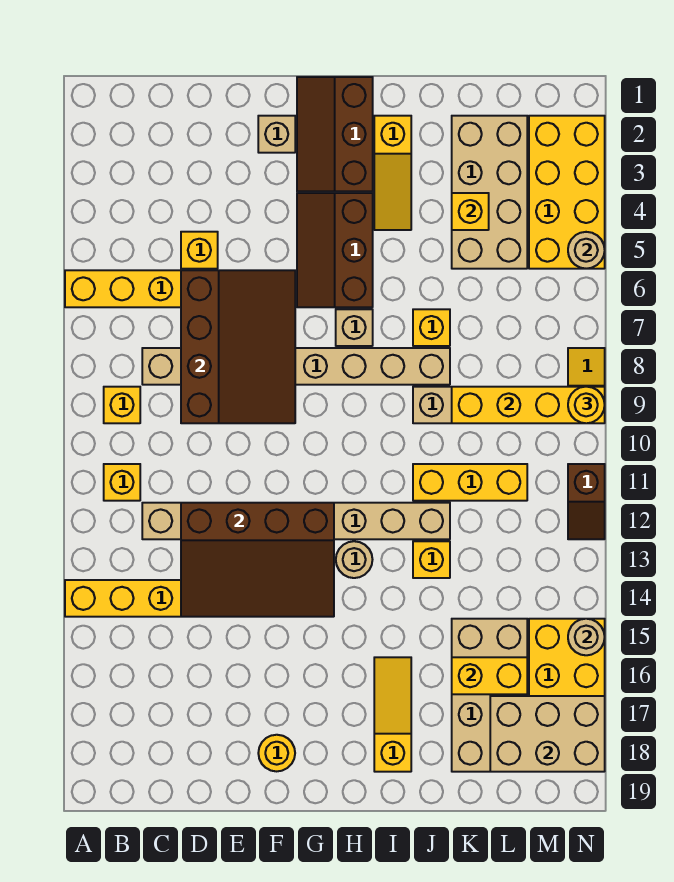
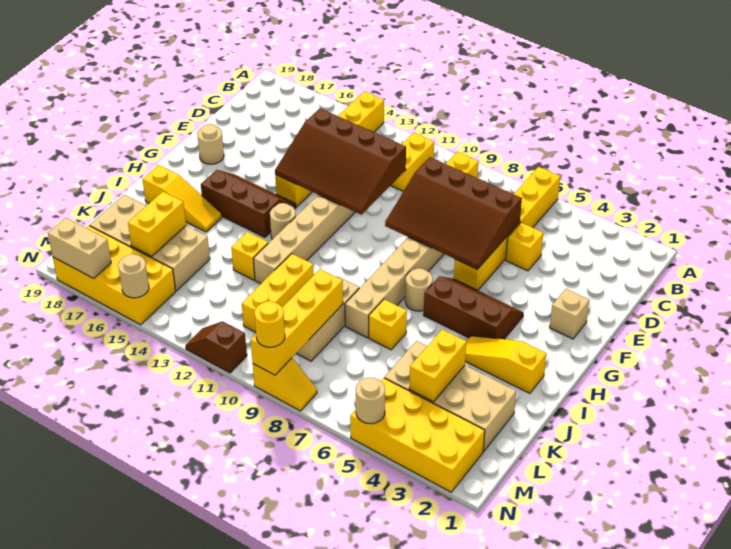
yellow brick B11 level 1 -> yellow brick B11:C11 level 1
brown slope D12:G14 level 2 top 12 -> brown slope D11:F14 level 2 top D
yellow round brick F18 level 1 -> tan round brick F18 level 1
brown slope G1:H3 level 1 top H -> brown slope G14:H16 level 1 top H
tan brick H7 level 1 -> tan round brick H7 level 1
yellow brick K4 level 2 -> yellow brick K4:L4 level 2
tan brick L17:N18 level 2 -> tan brick N17:N18 level 2

